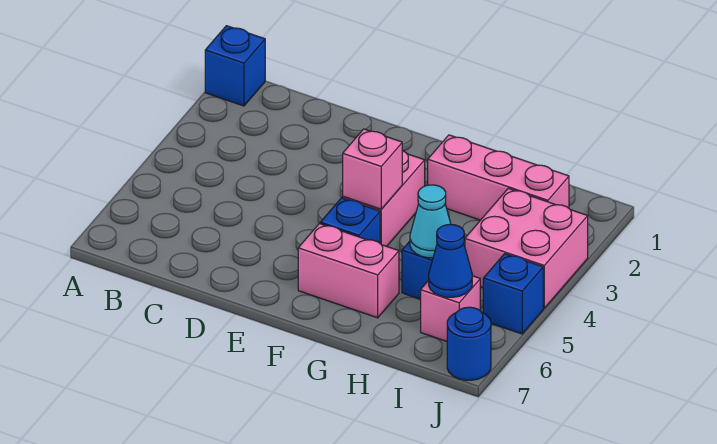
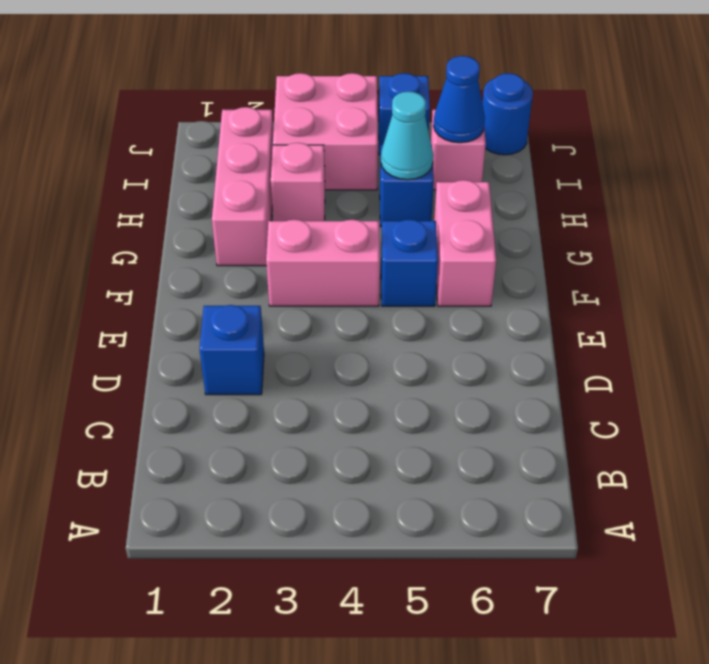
blue brick A1 level 1 -> blue brick D2 level 1
pink brick F4 level 2 -> pink brick H3 level 1

